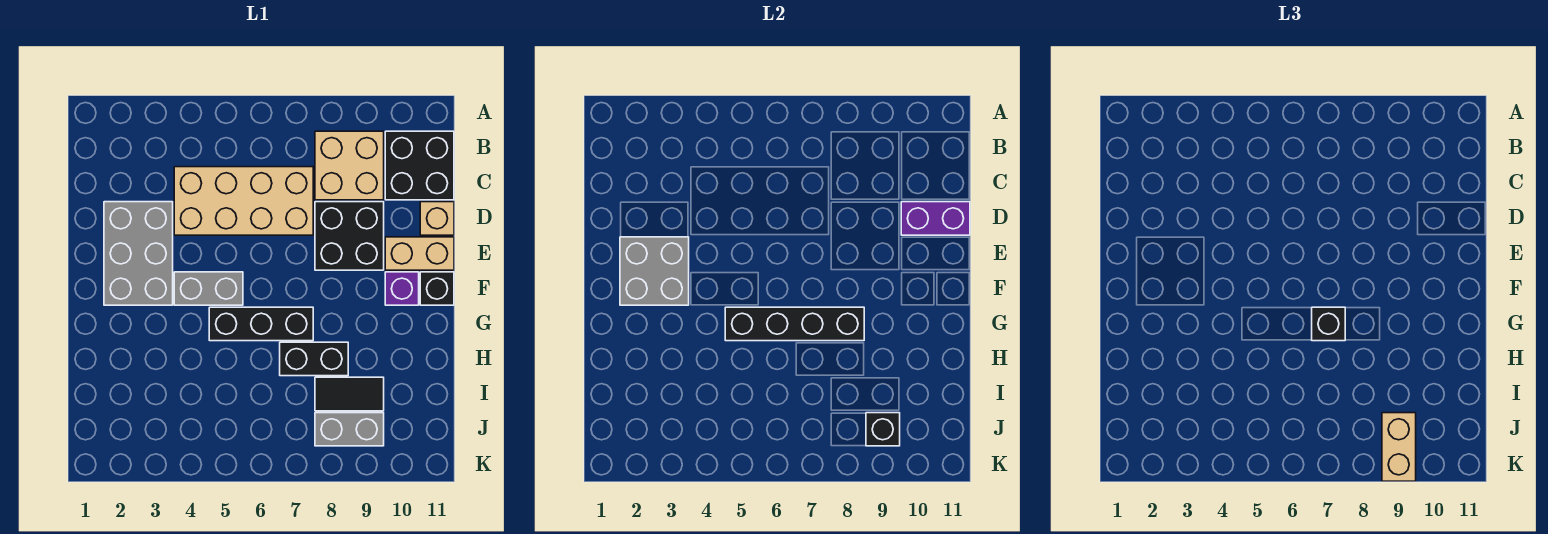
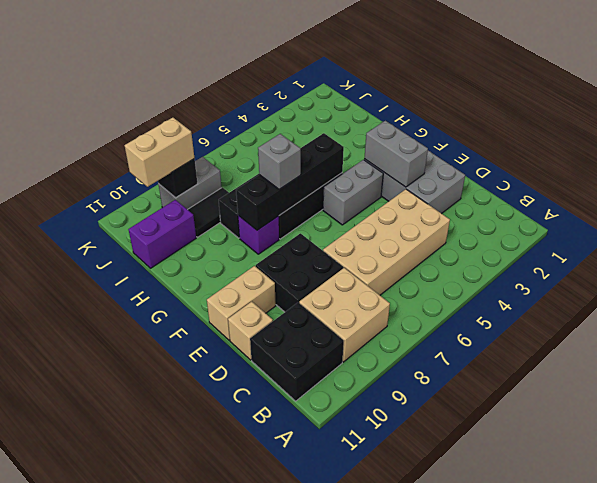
purple brick D10:D11 level 2 -> purple brick I10:I11 level 1
grey brick E2:F3 level 2 -> grey brick E3:F3 level 2
purple brick F10 level 1 -> purple brick G8 level 1
black brick F11 level 1 -> none
black brick G7 level 3 -> grey brick G7 level 3
tan brick J9:K9 level 3 -> tan brick J9:J10 level 3

